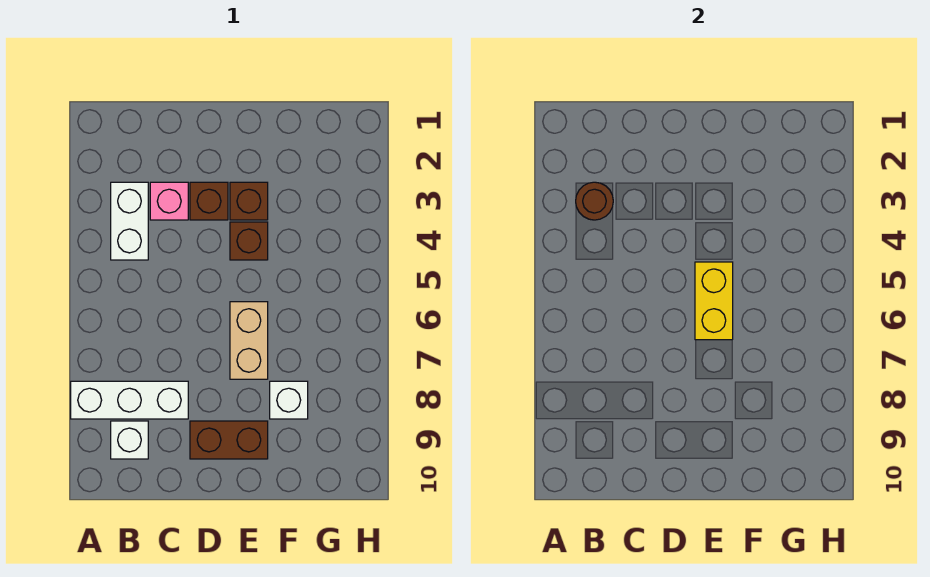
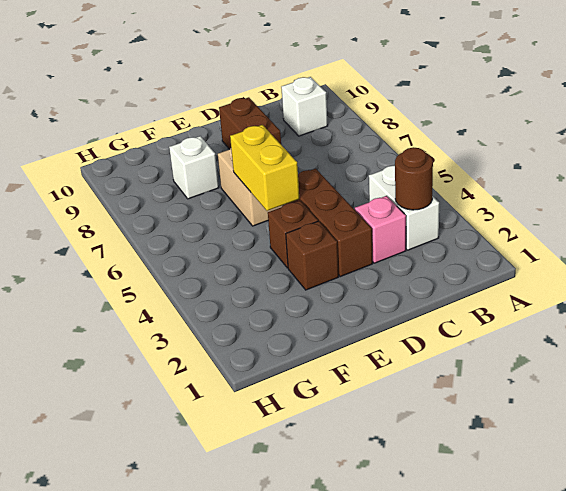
white brick A8:C8 level 1 -> none
brown brick D3 level 1 -> brown brick D3:D5 level 1
brown brick D9:E9 level 1 -> brown brick D8:D9 level 1

